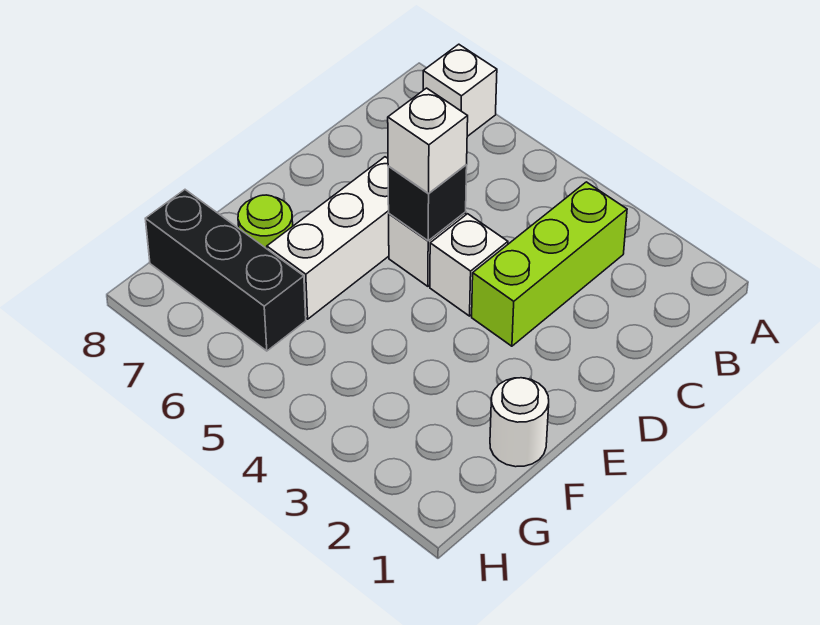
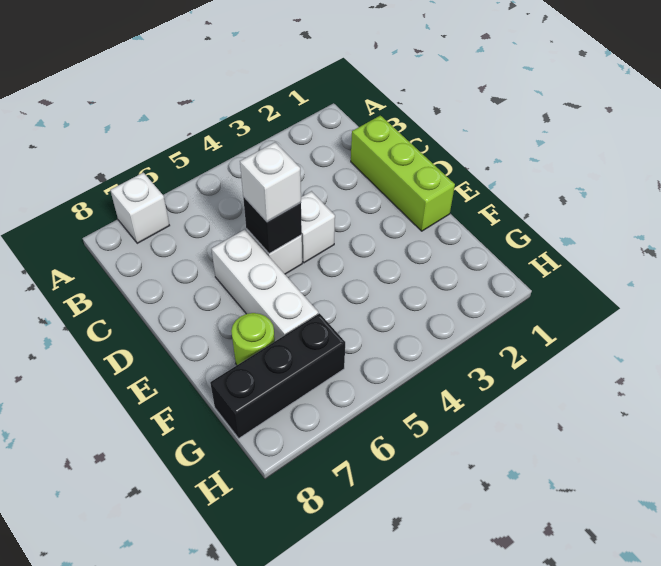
lime brick B3:D3 level 1 -> lime brick C1:E1 level 1
white round brick F1 level 1 -> none

